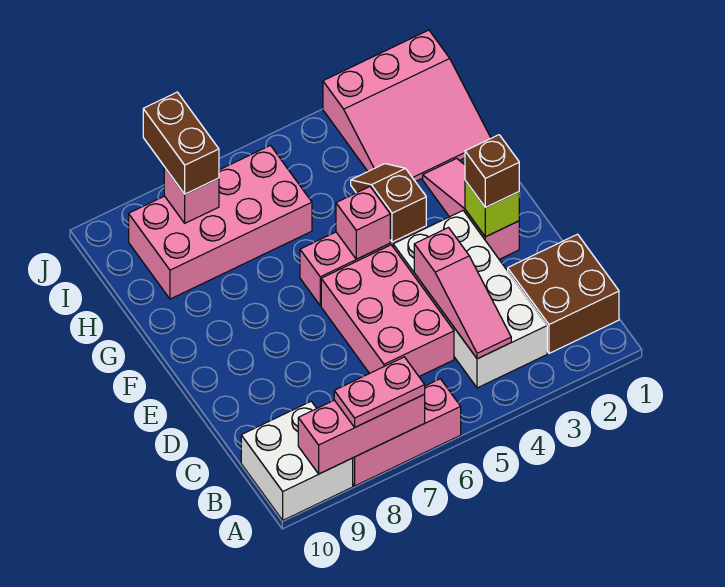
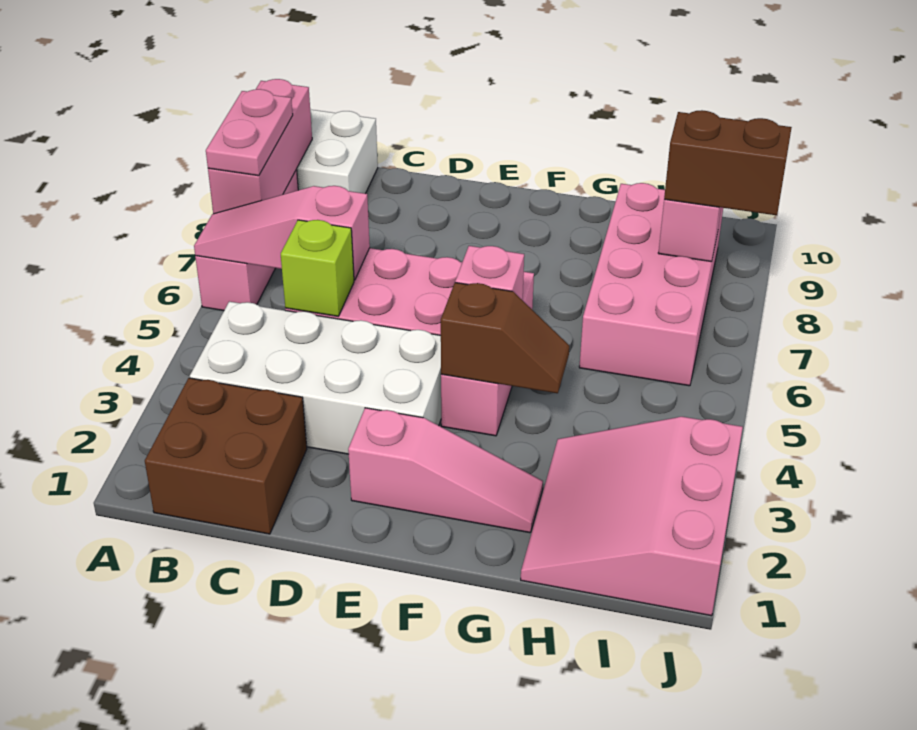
pink slope B4:D4 level 2 top D -> pink slope A6:C6 level 2 top C
lime brick E2 level 2 -> lime brick C5 level 2
brown brick E2 level 3 -> none

